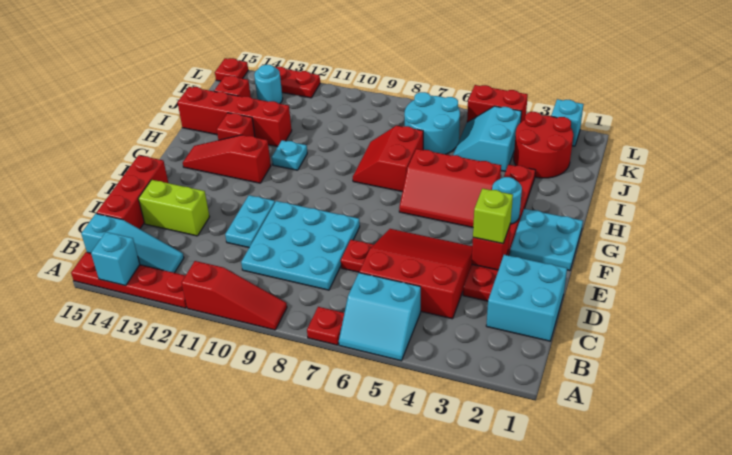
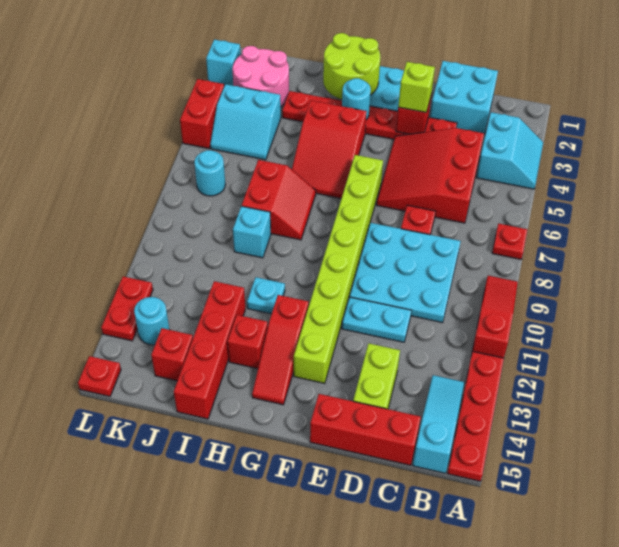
cyan slope A5:B6 level 1 top B -> cyan slope A3:B4 level 1 top B
cyan brick A14 level 2 -> cyan brick I9 level 1
none -> lime brick F6:F13 level 1
none -> lime round brick G1:H2 level 2
red slope G4:H6 level 1 top H -> red slope G4:H6 level 1 top 4
red slope H7:I8 level 1 top 7 -> red slope H7:I8 level 1 top I
red round brick J2:K3 level 1 -> pink round brick J2:K3 level 1
cyan round brick J6:K7 level 1 -> cyan round brick K7 level 1

